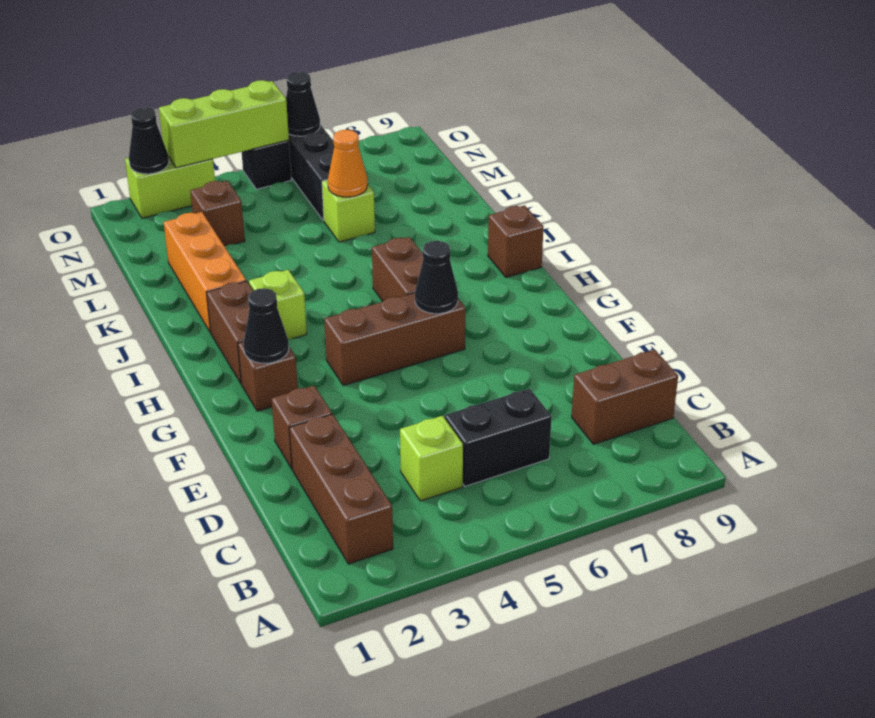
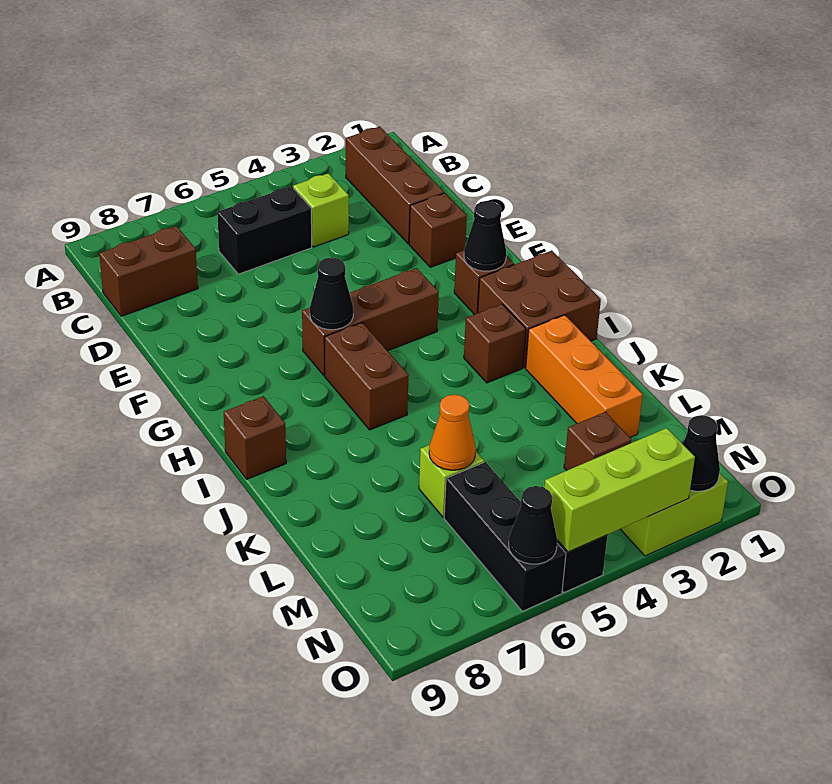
brown brick H2:I2 level 1 -> brown brick H1:I2 level 1
lime brick I3 level 1 -> brown brick I3 level 1

